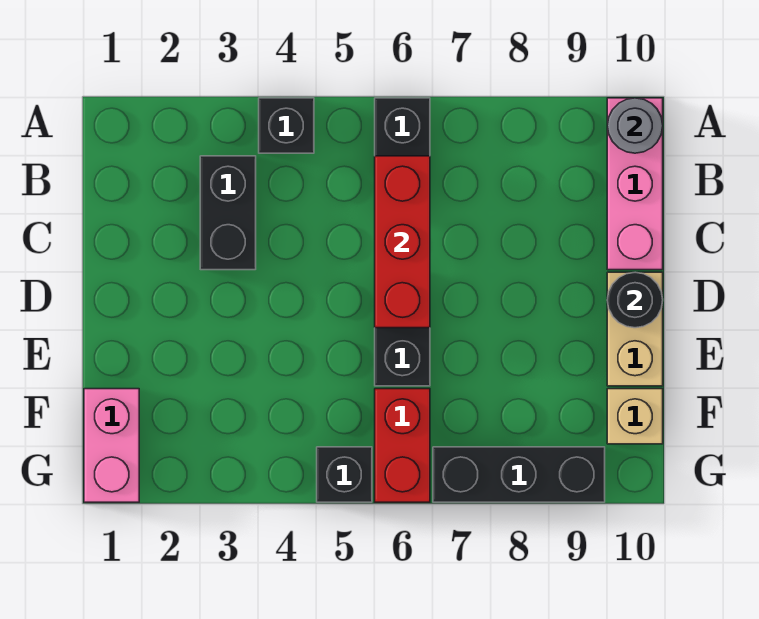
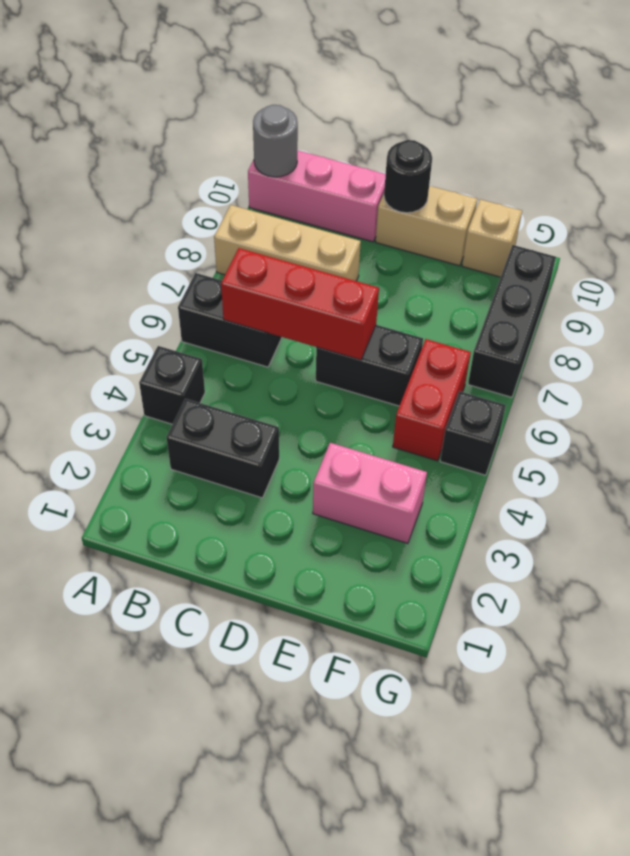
none -> tan brick A8:C8 level 1
pink brick F1:G1 level 1 -> pink brick E3:F3 level 1
red brick F6:G6 level 1 -> red brick F5:F6 level 1

